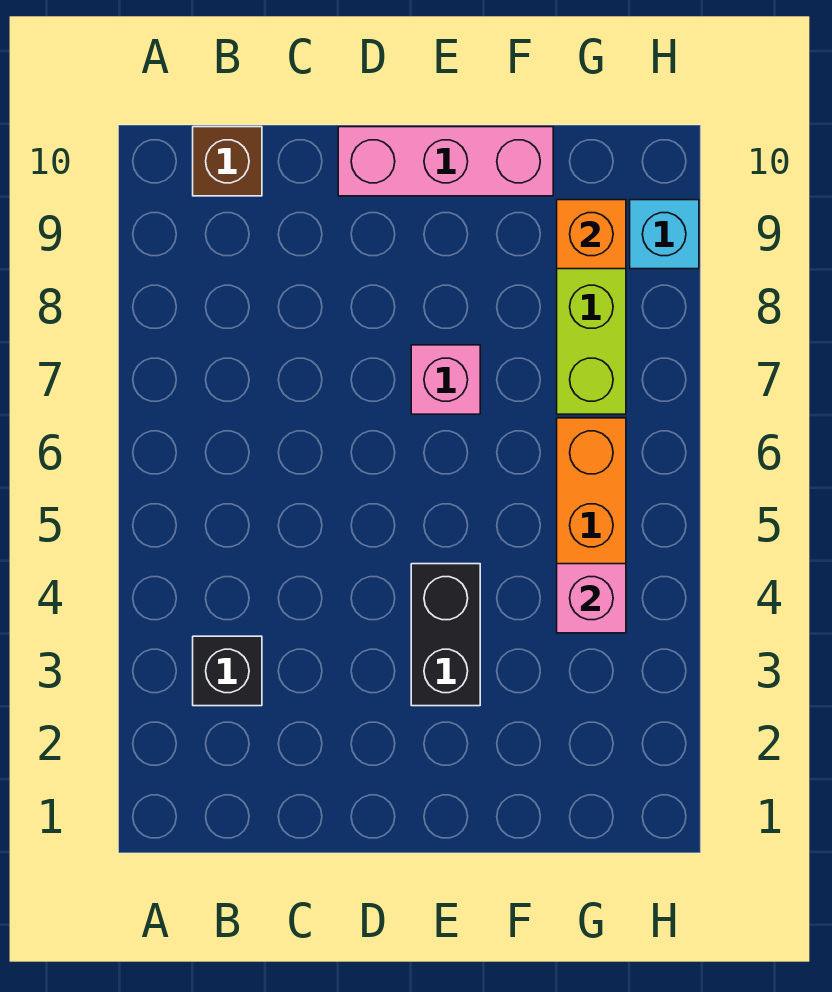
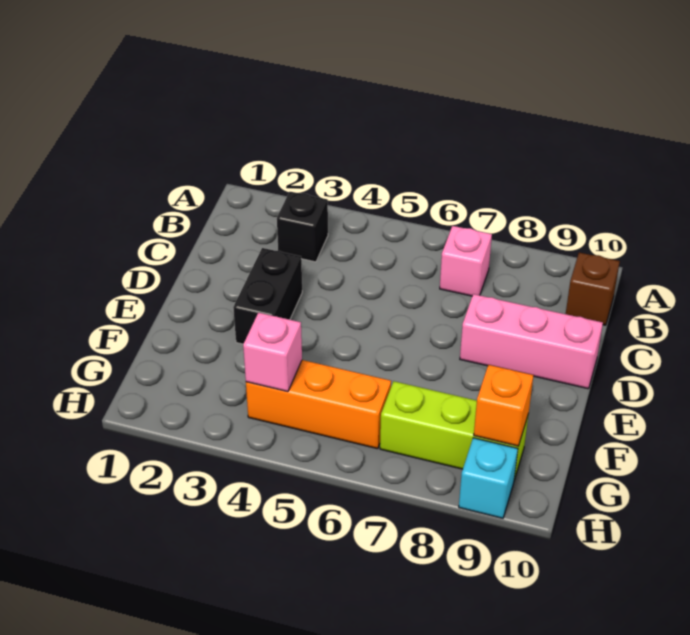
pink brick D10:F10 level 1 -> pink brick D8:D10 level 1
black brick E3:E4 level 1 -> black brick D3:E3 level 1
pink brick E7 level 1 -> pink brick B7 level 1

